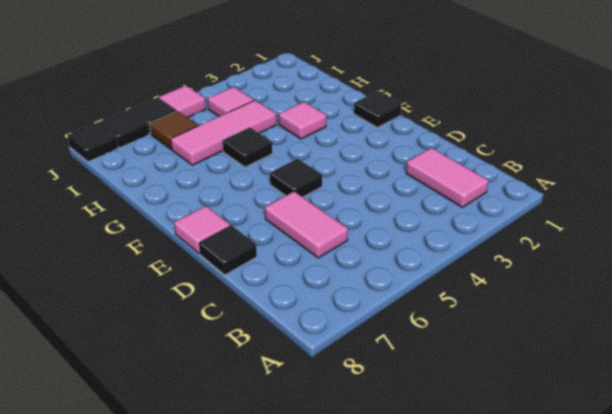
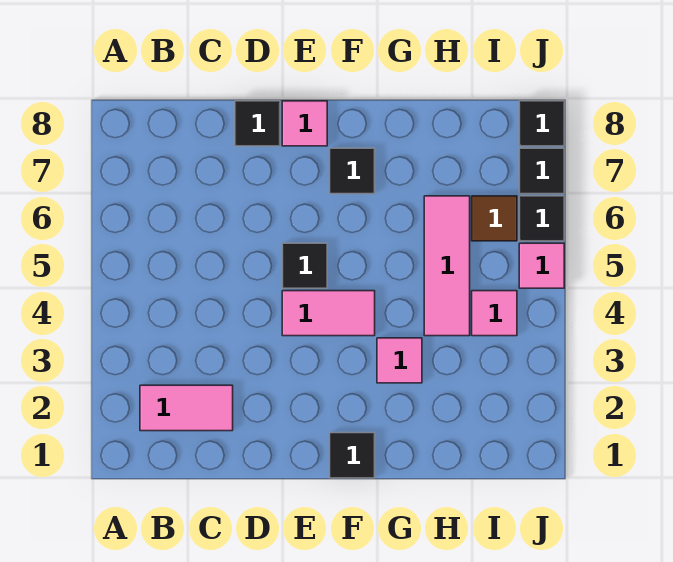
pink tile C6:D6 level 1 -> pink tile E4:F4 level 1
black tile G5 level 1 -> black tile F7 level 1

